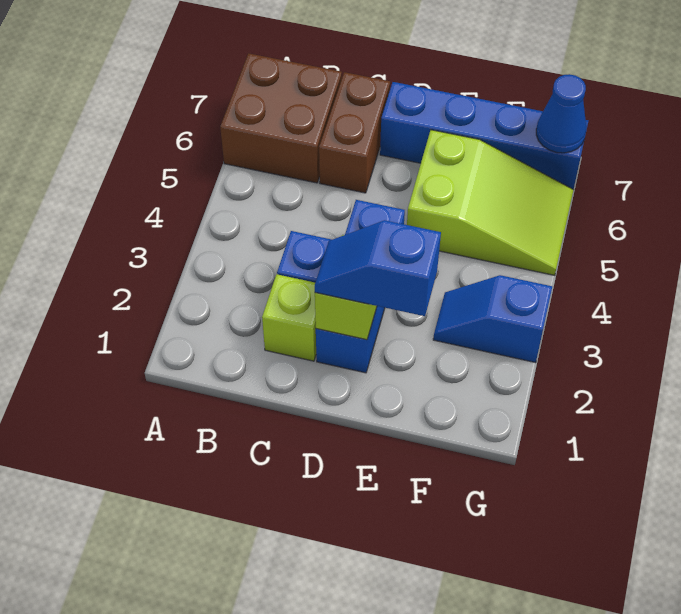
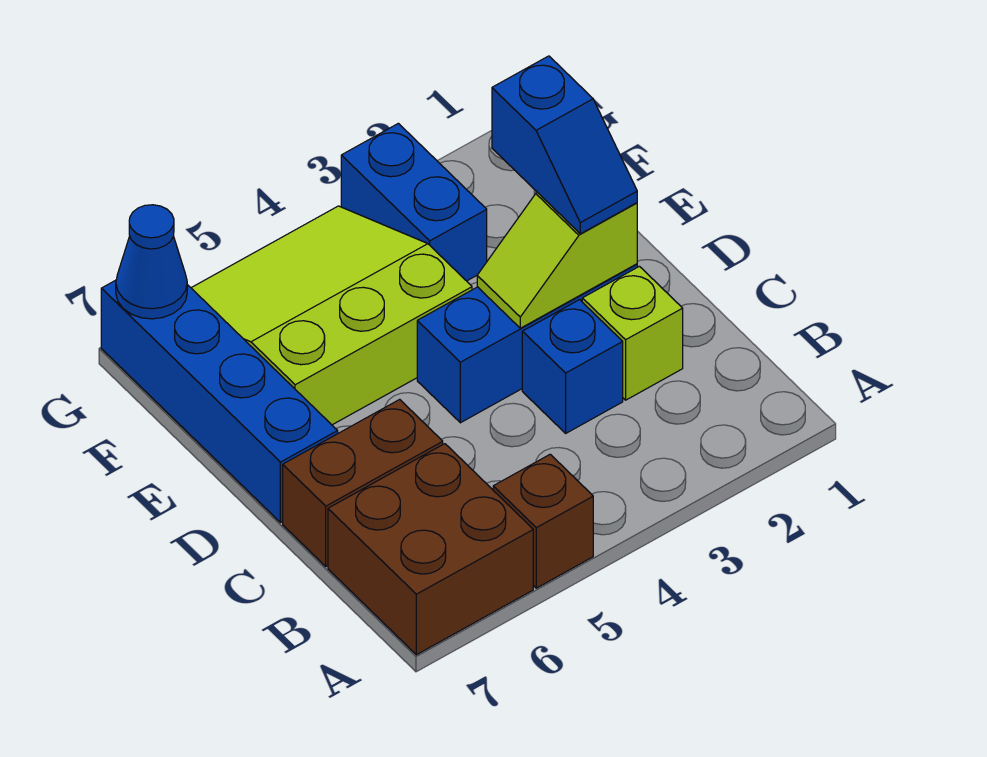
none -> brown brick A5 level 1
lime slope E5:G6 level 1 top E -> lime slope E4:G6 level 1 top E
blue slope F3:G3 level 1 top G -> blue brick F3:G3 level 1

